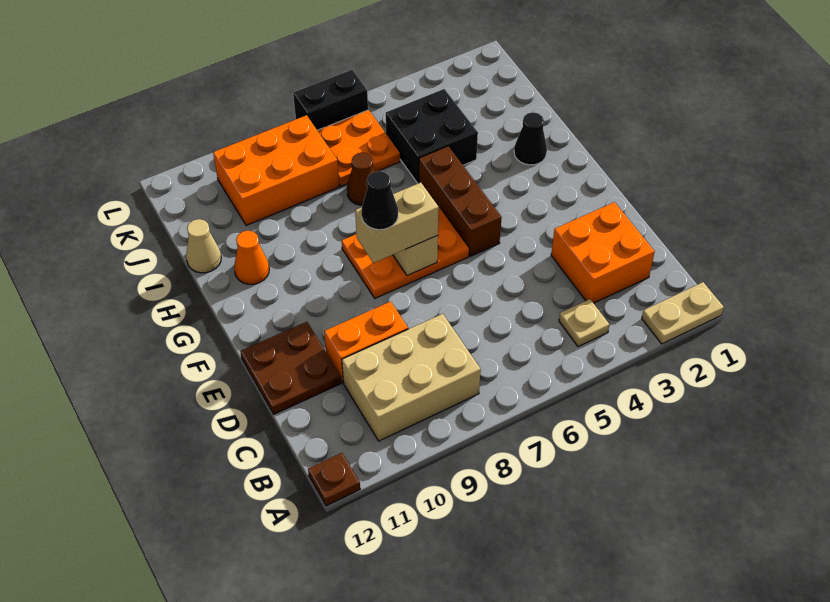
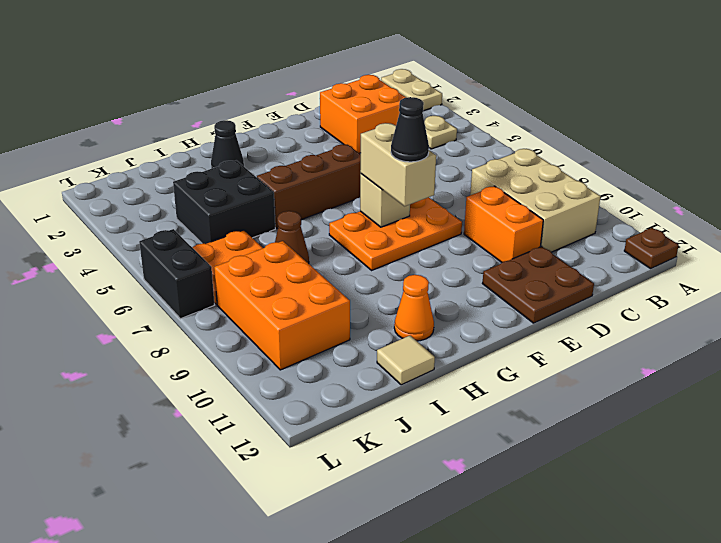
orange plate F6:G8 level 1 -> orange plate E7:G8 level 1
tan cone I12 level 1 -> tan tile I12 level 1

